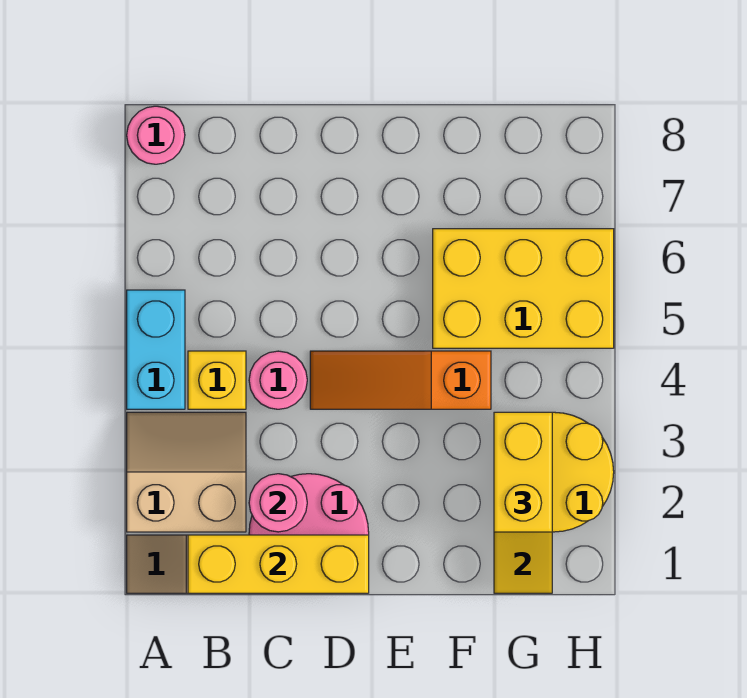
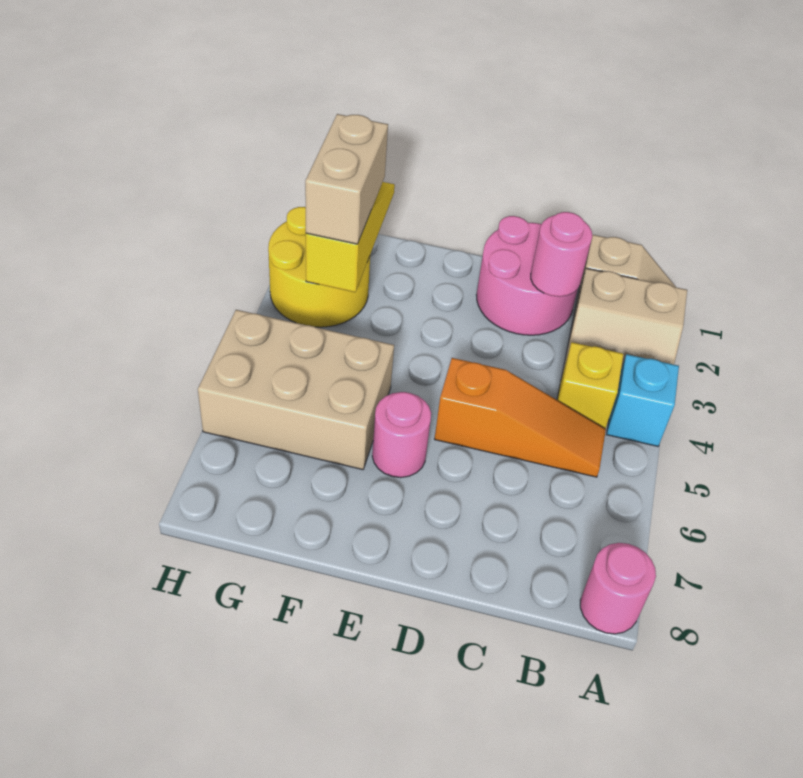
cyan brick A4:A5 level 1 -> cyan brick A4 level 1
yellow brick B1:D1 level 2 -> none
pink round brick C4 level 1 -> pink round brick E6 level 1
orange slope D4:F4 level 1 top F -> orange slope B5:D5 level 1 top D
yellow brick F5:H6 level 1 -> tan brick F5:H6 level 1
yellow brick G2:G3 level 3 -> tan brick G2:G3 level 3

